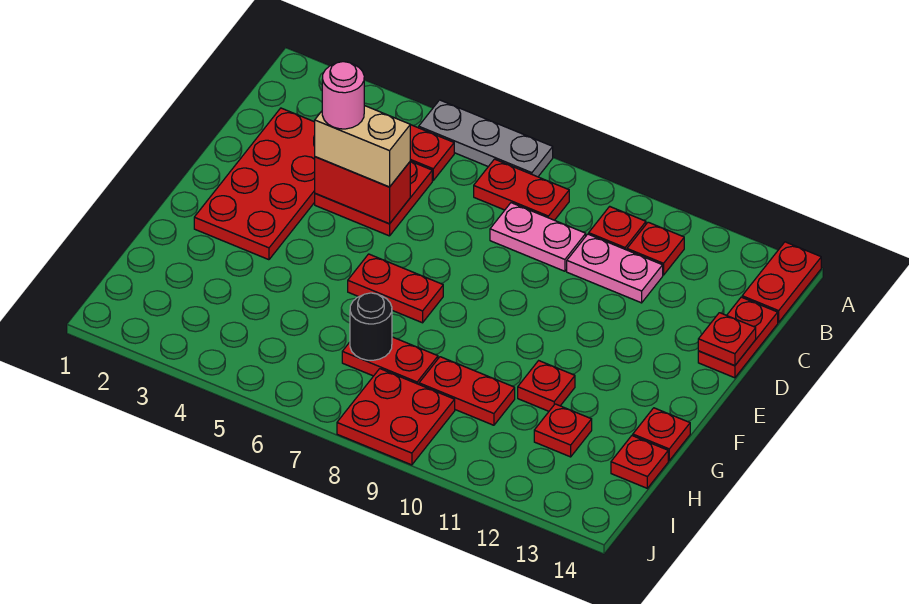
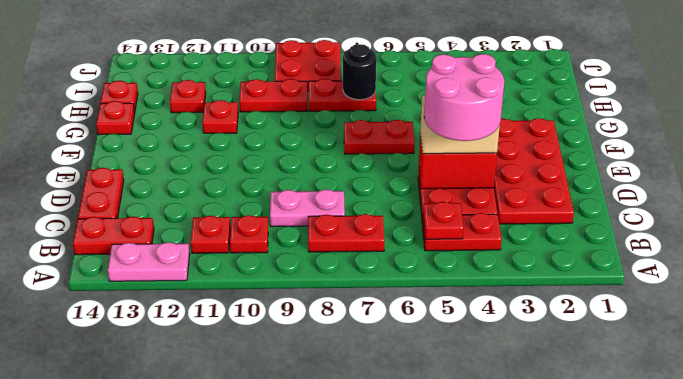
grey plate A5:A7 level 1 -> none
red plate A14:B14 level 1 -> red plate B13:B14 level 1
pink plate C10:C11 level 1 -> pink plate A12:A13 level 1
pink round brick D4 level 4 -> pink round brick C4:D5 level 4
red plate D14 level 2 -> red plate B5 level 2

